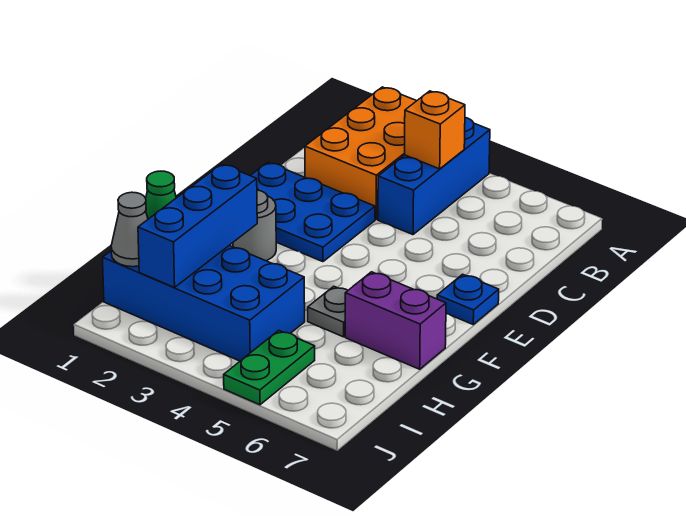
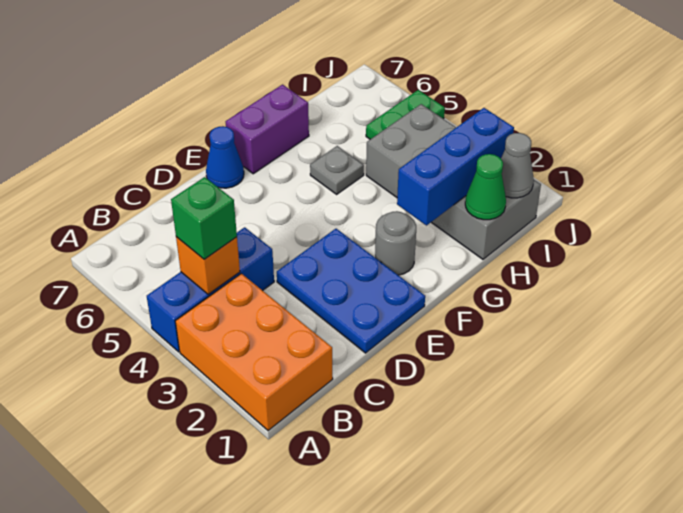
orange brick A2:C3 level 1 -> orange brick A1:B3 level 1
none -> green brick B4 level 3
blue plate E7 level 1 -> blue cone E7 level 1
purple brick G6:G7 level 1 -> purple brick F7:G7 level 1
blue brick H1:I4 level 1 -> grey brick H1:I4 level 1

